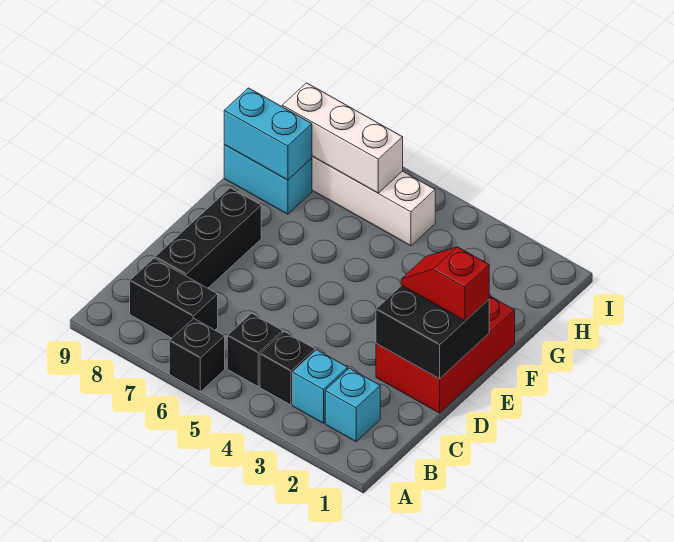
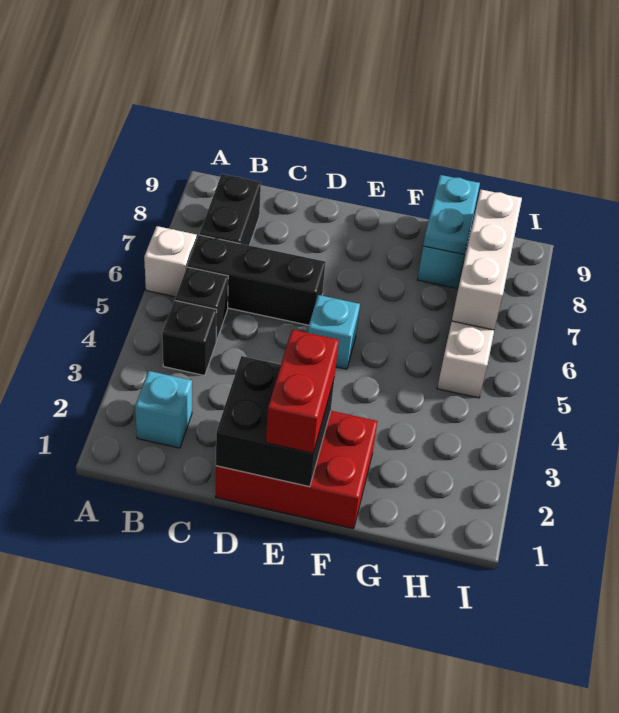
black brick A6 level 1 -> white brick A6 level 1
cyan brick B3 level 1 -> cyan brick E5 level 1
black brick C8:E8 level 1 -> black brick B6:D6 level 1
red slope E1:E2 level 3 top 1 -> red brick E1:E2 level 3
cyan brick G8:G9 level 2 -> cyan plate G8:G9 level 2

